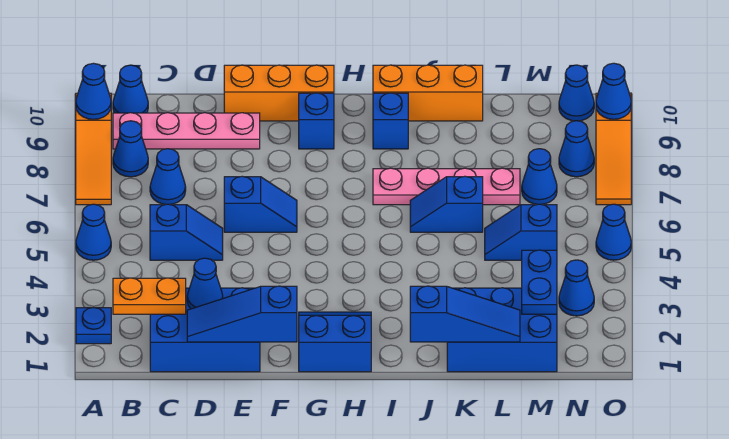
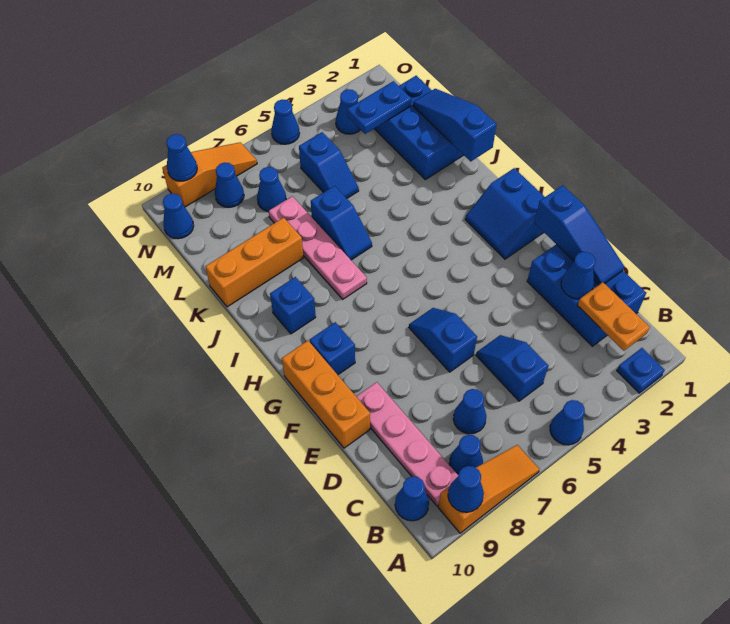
orange brick I10:K10 level 1 -> orange brick K8:K10 level 1

